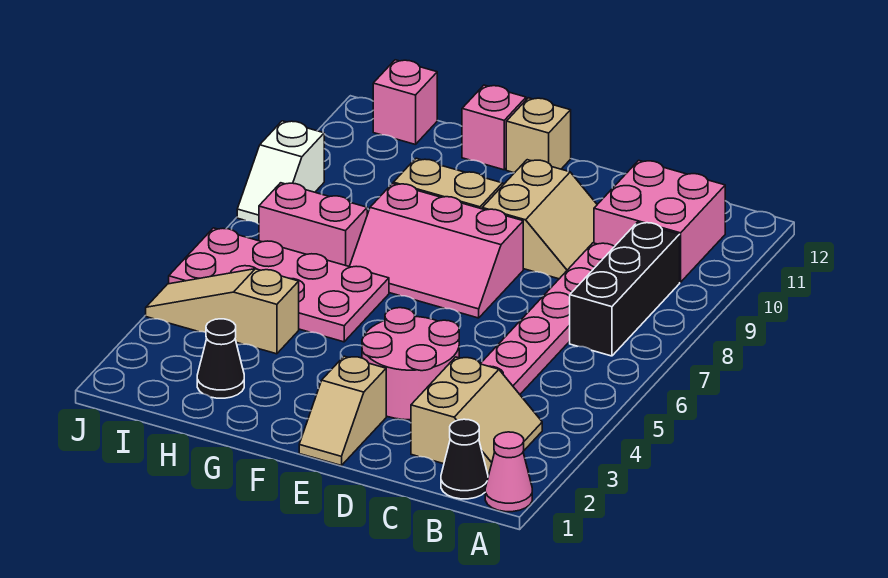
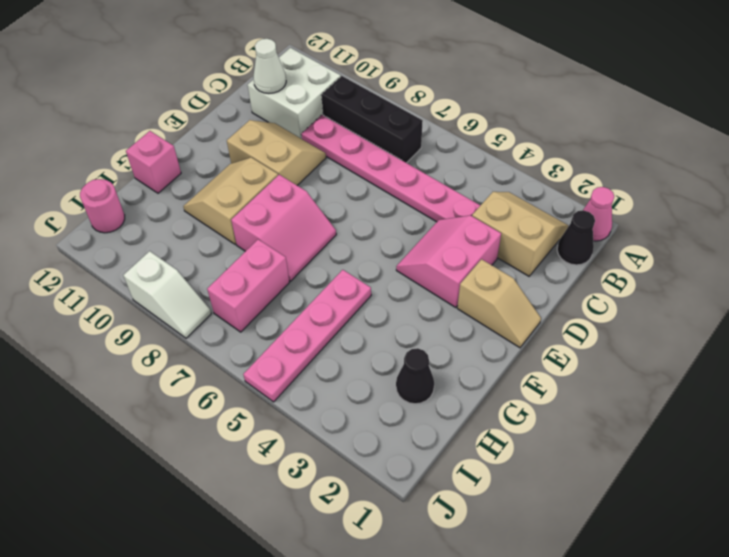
pink brick B10:C11 level 1 -> white brick B10:C11 level 1
none -> white cone C11 level 2
pink round brick D3:E4 level 1 -> pink slope D3:E4 level 1 top 3
pink slope E7:G8 level 1 top 8 -> pink slope F7:G8 level 1 top 8
tan brick F12 level 1 -> none
pink plate G5:J6 level 1 -> pink plate G5:J5 level 1
tan slope H4:J4 level 1 top H -> none
pink brick I12 level 1 -> pink round brick I12 level 1

